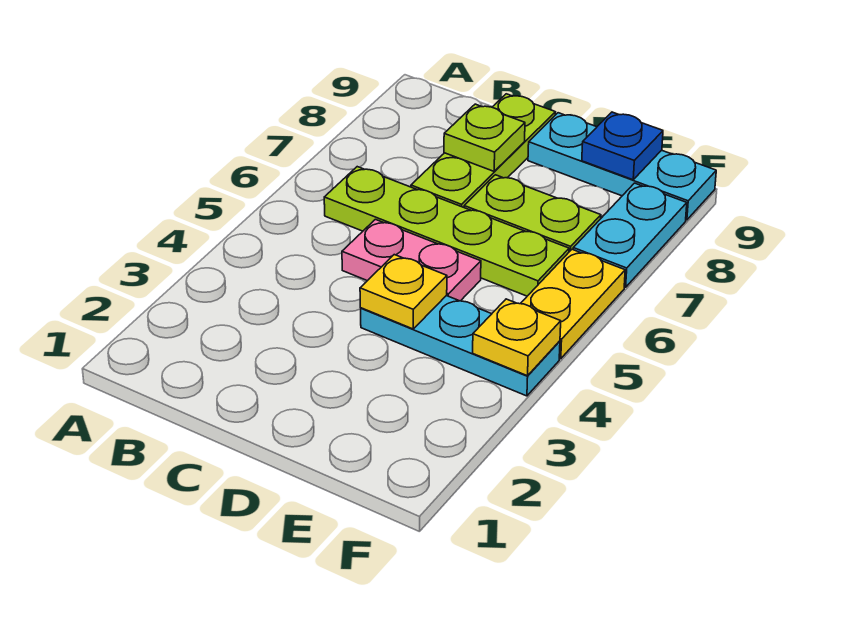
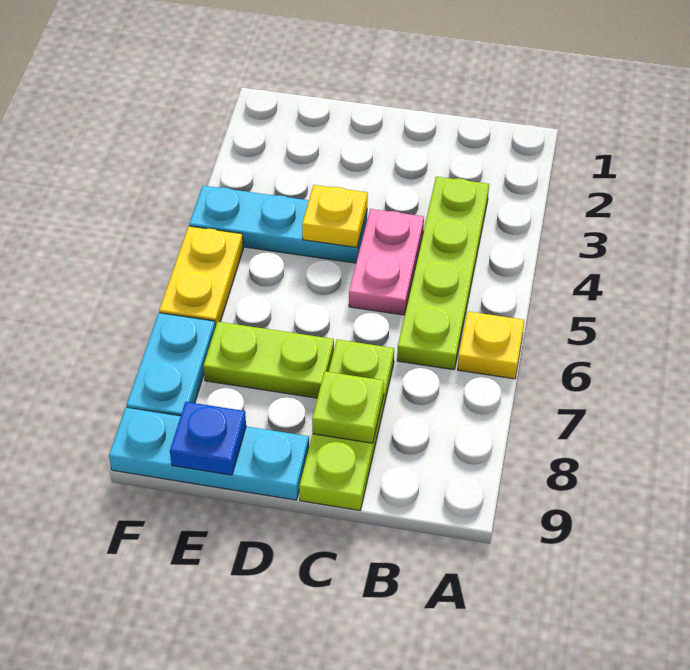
lime plate B6:E6 level 1 -> lime plate B3:B6 level 1
pink plate C5:D5 level 1 -> pink plate C4:C5 level 1
yellow plate F4 level 2 -> yellow plate A6 level 1

